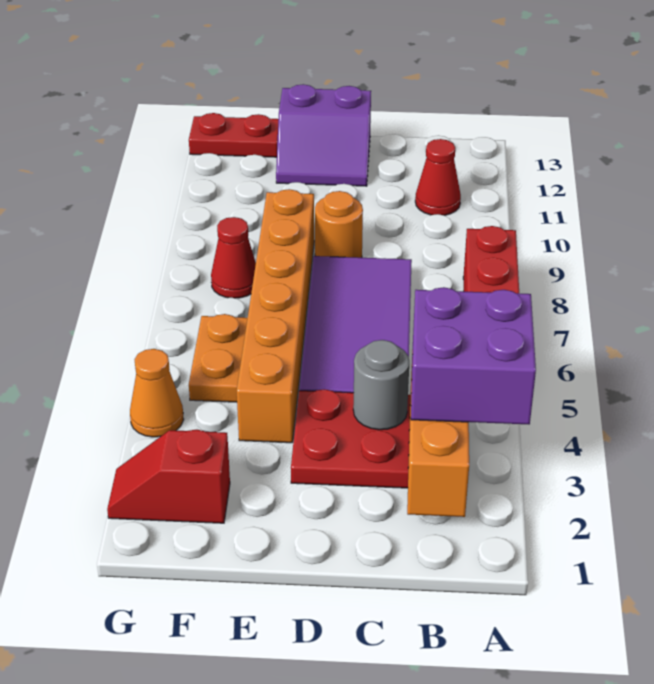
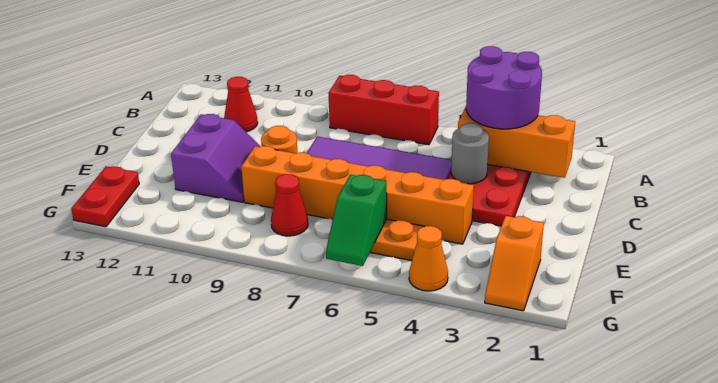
purple brick A3:B4 level 3 -> purple round brick A3:B4 level 3
purple slope D12:E13 level 1 top 13 -> purple slope D10:E11 level 1 top 11
red slope F2:G2 level 1 top F -> orange slope F2:G2 level 1 top F
none -> green slope F6:G6 level 2 top F

